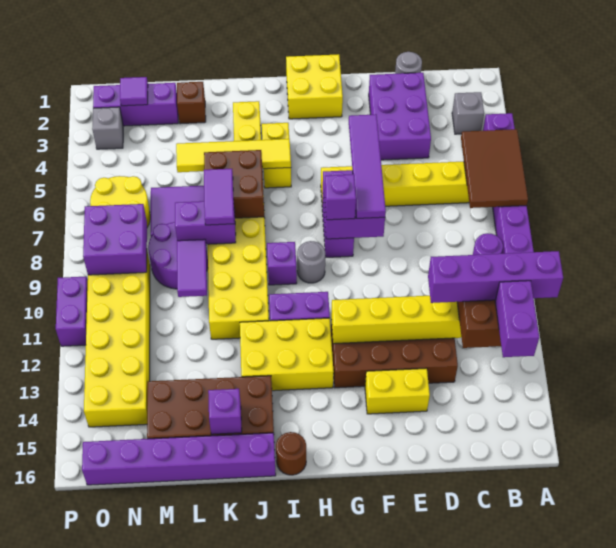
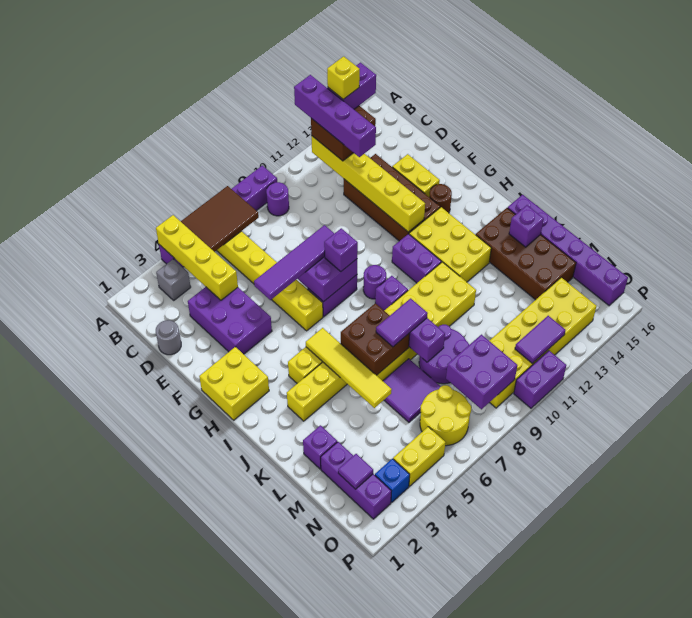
none -> yellow brick A4:D4 level 2
none -> yellow brick B13 level 5
purple brick D2:E4 level 1 -> purple brick D3:F4 level 1
grey round brick H9 level 1 -> purple round brick H9 level 1
brown round brick I16 level 1 -> brown round brick G14 level 1
brown brick L2 level 1 -> purple brick L2 level 1
purple tile L9:L10 level 2 -> purple tile O11:O12 level 2
grey brick O3 level 1 -> blue brick O3 level 1
none -> yellow brick O4:O5 level 1

